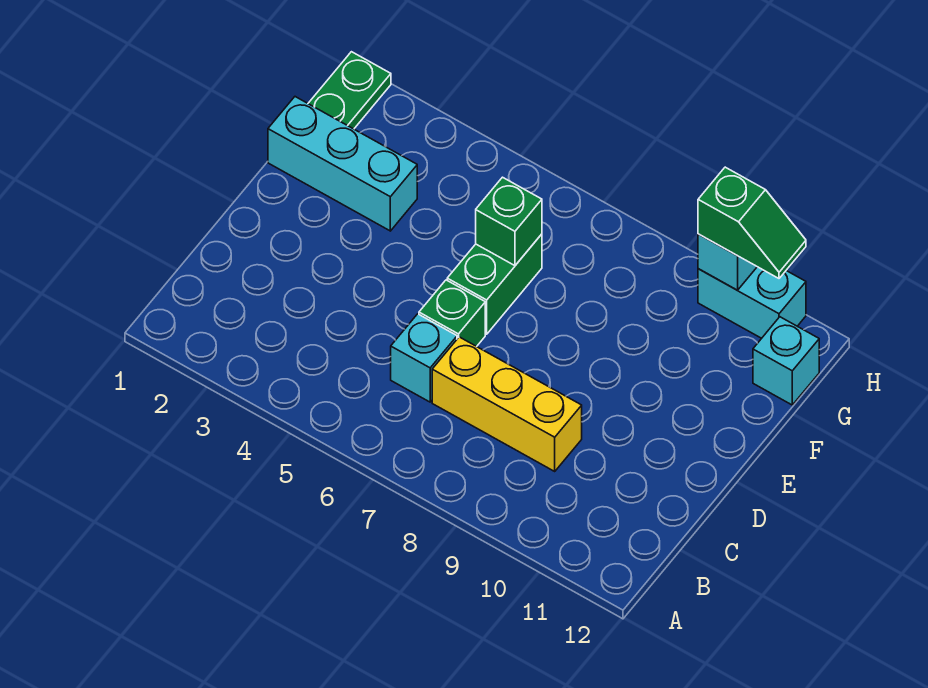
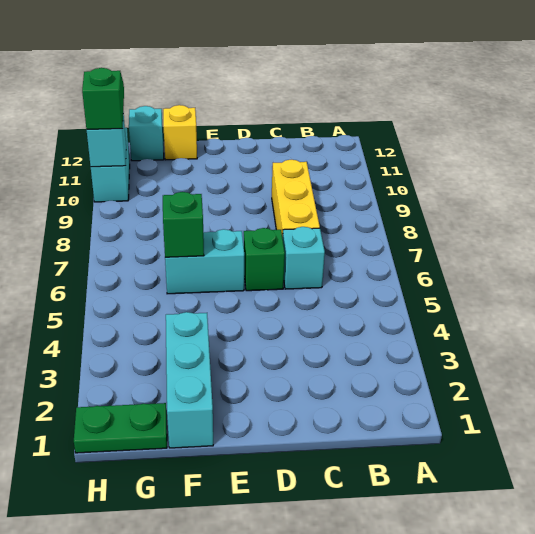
green brick E6:F6 level 1 -> cyan brick E6:F6 level 1
none -> yellow brick F12 level 1

